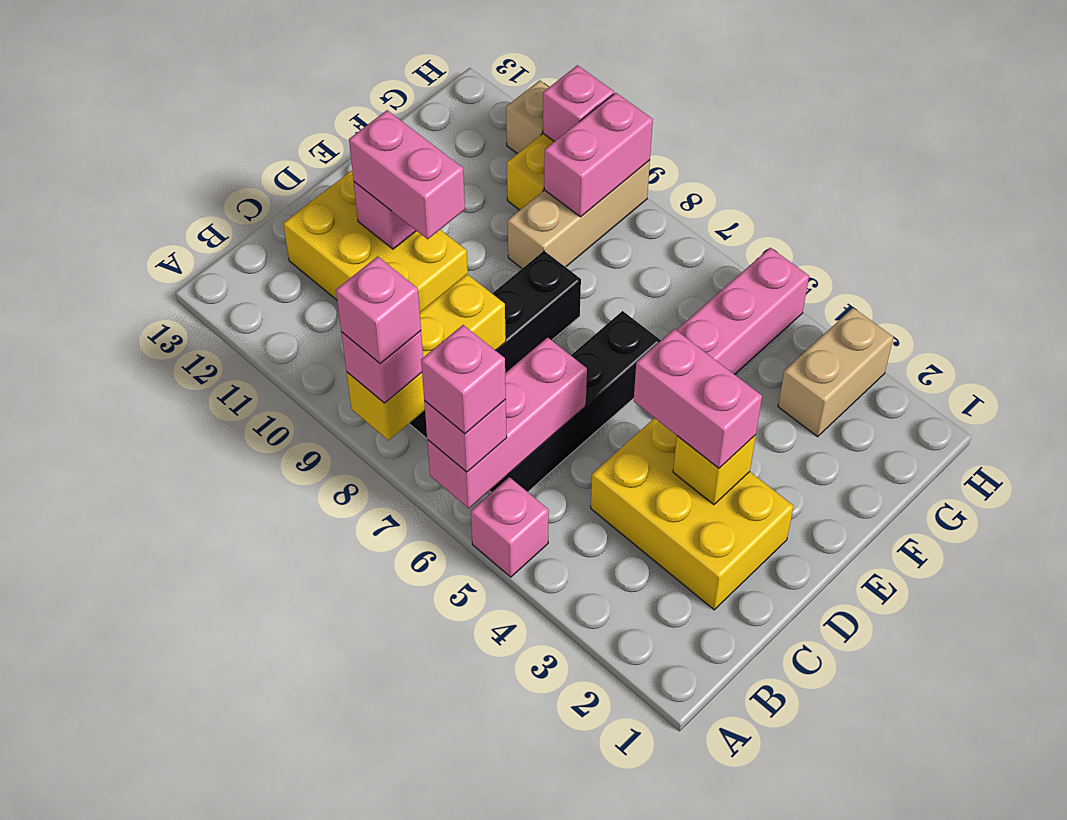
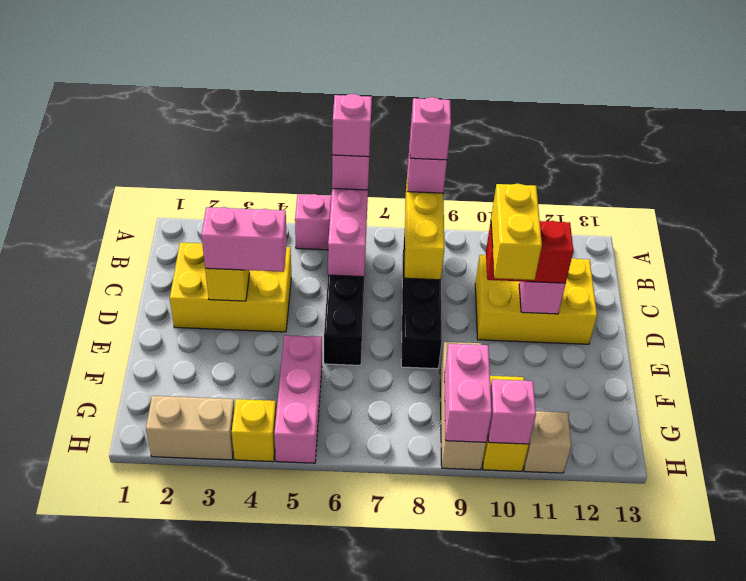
pink brick D10:D11 level 3 -> red brick D10:D11 level 3
none -> yellow brick D10:E10 level 4
tan brick G3:H3 level 1 -> tan brick H2:H3 level 1
none -> yellow brick H4 level 1

